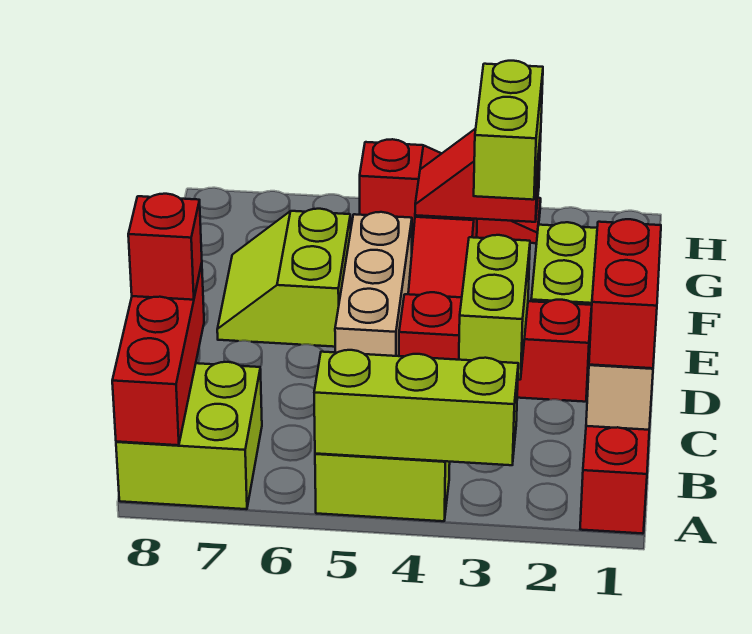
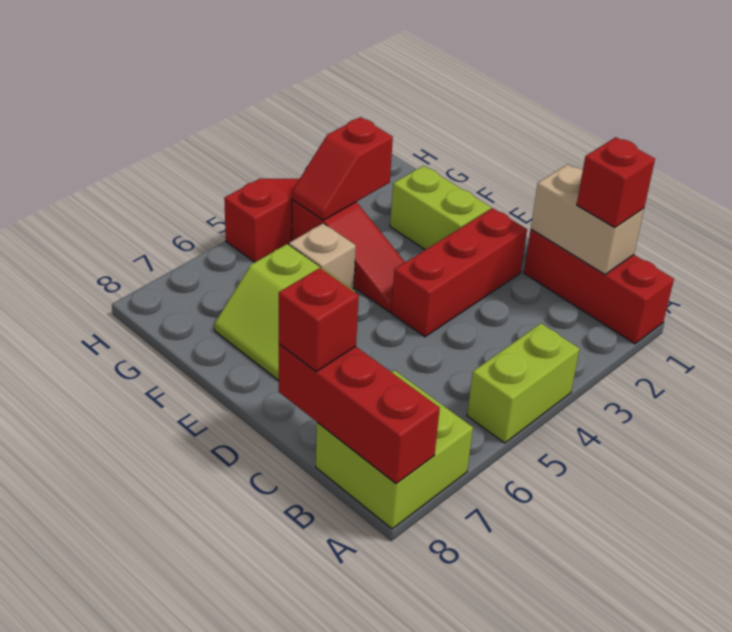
lime brick A3:A5 level 2 -> none
red brick B1:C1 level 3 -> red brick B1 level 3
lime brick C3:D3 level 2 -> none
tan brick D5:F5 level 1 -> tan brick F5 level 1
lime brick F3:G3 level 3 -> none

